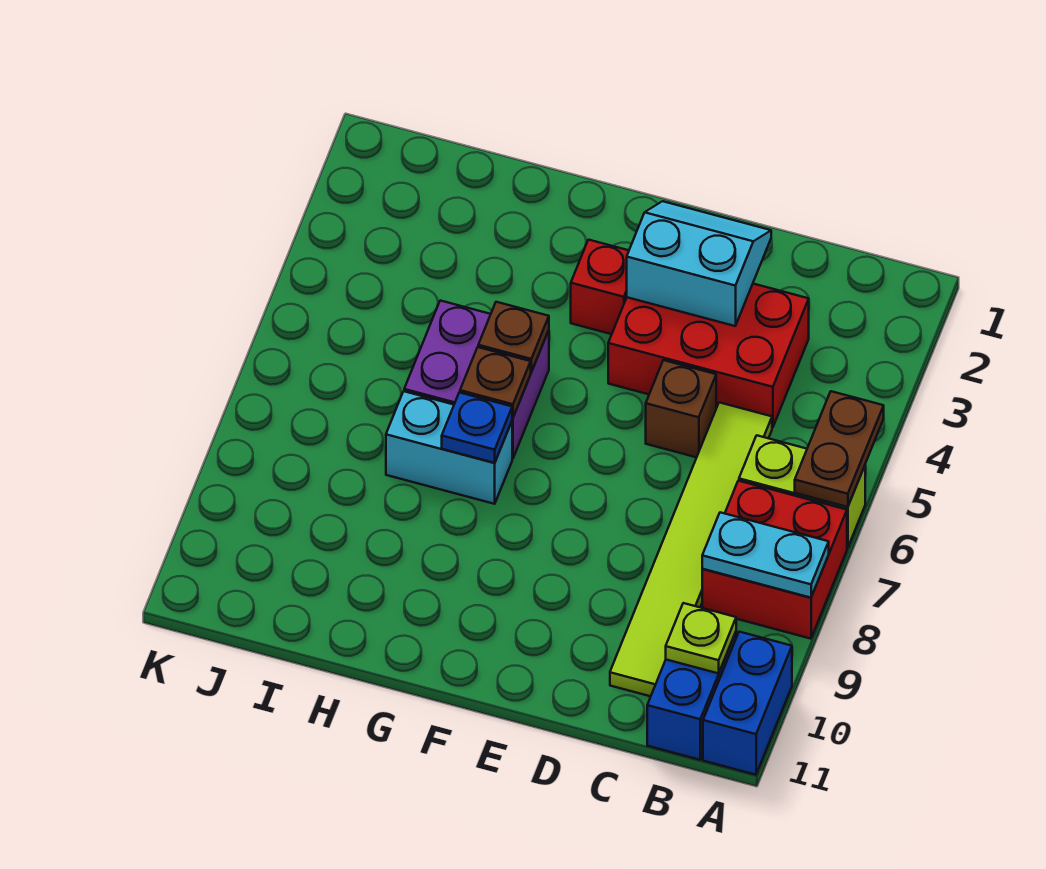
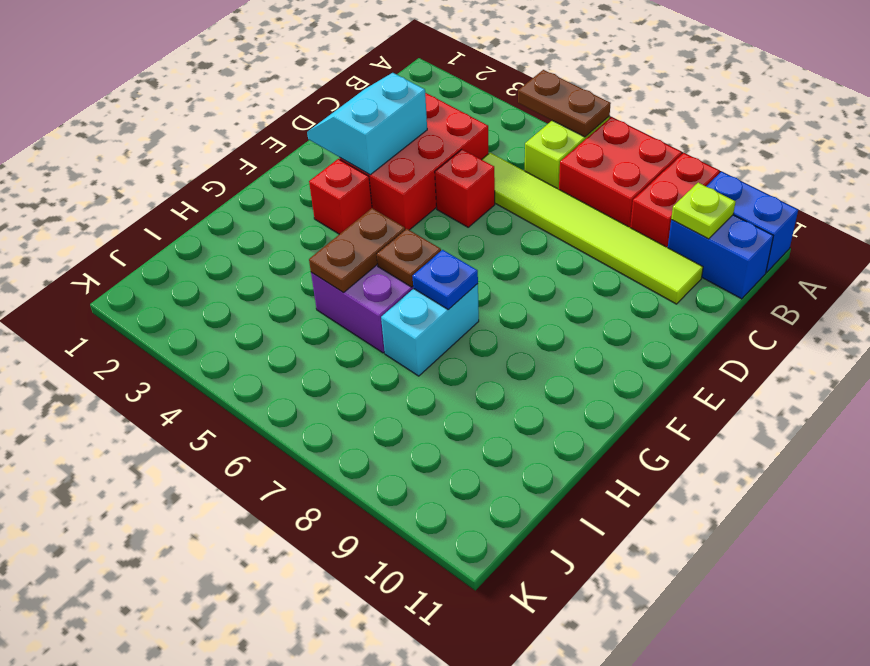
cyan plate A8:B8 level 2 -> none
none -> red brick A9:B9 level 1
brown brick D5 level 1 -> red brick D5 level 1
brown plate G5 level 2 -> brown plate G5:H5 level 2

